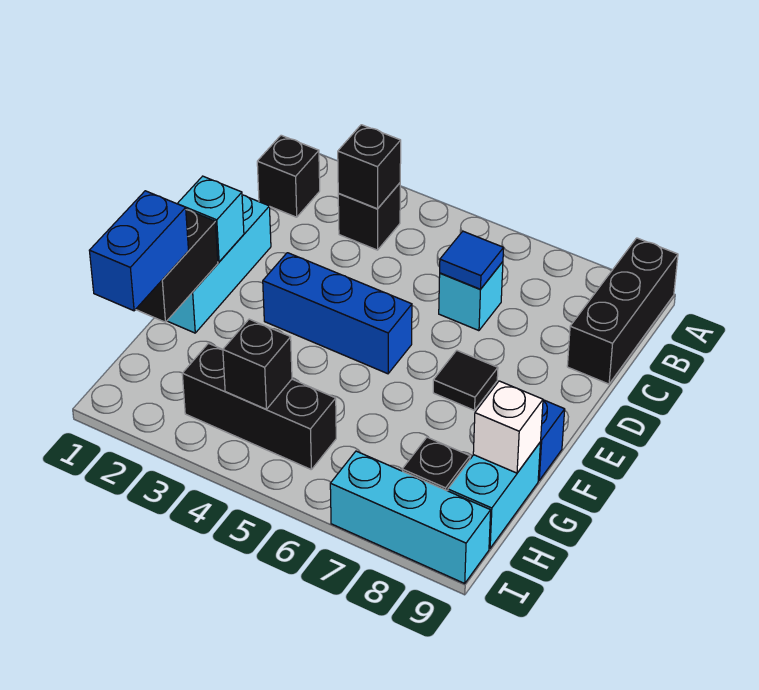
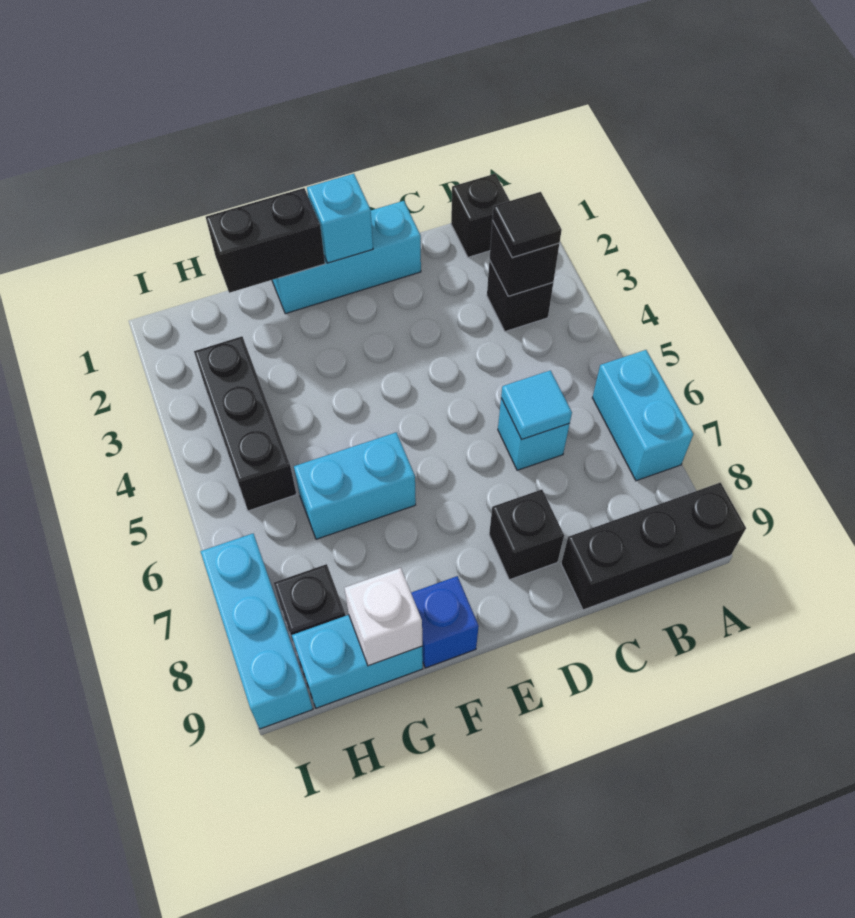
none -> cyan brick A6:A7 level 1
blue tile C6 level 2 -> cyan tile C6 level 2
blue brick E3:E5 level 1 -> none
black tile E7 level 1 -> black tile B3 level 3
none -> cyan brick F6:G6 level 1
blue brick G1:H1 level 3 -> none
black brick H4 level 2 -> black brick D8 level 1

